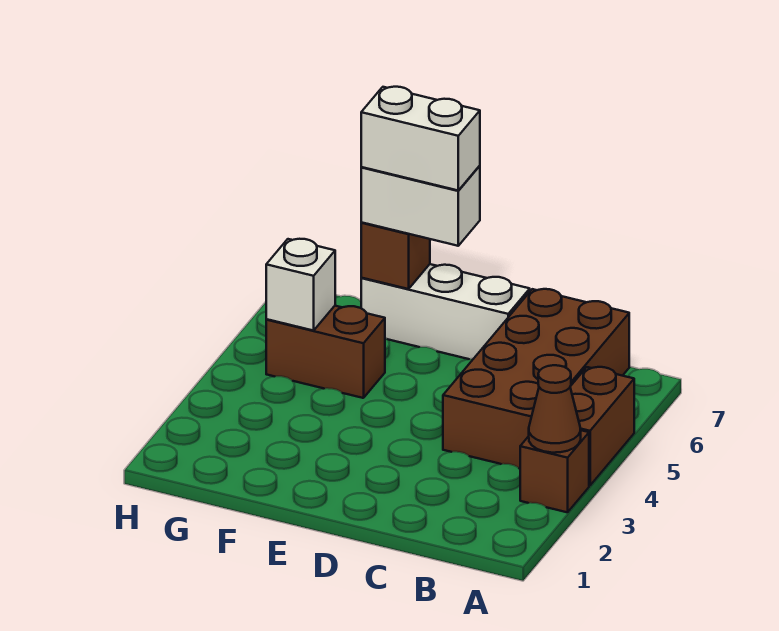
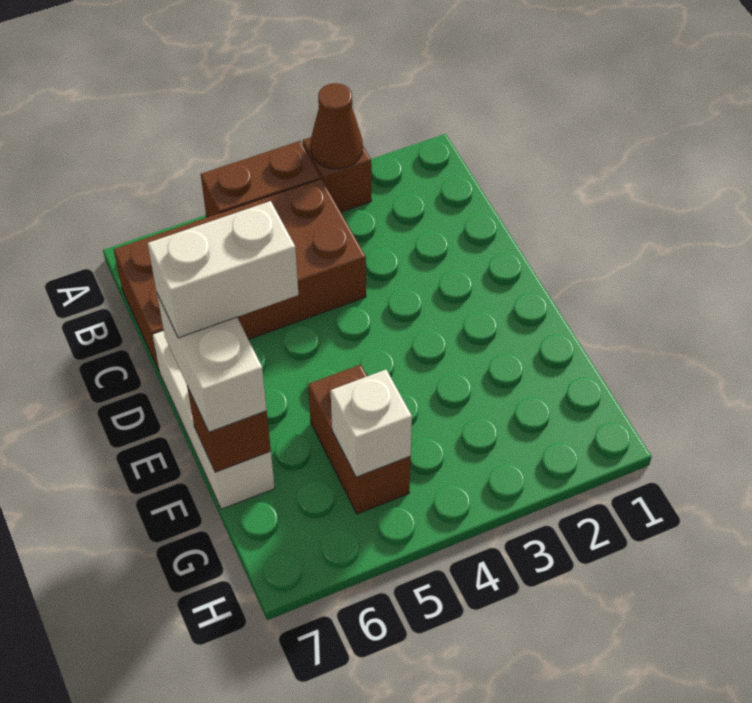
white brick E7:F7 level 4 -> white brick E6:E7 level 4

